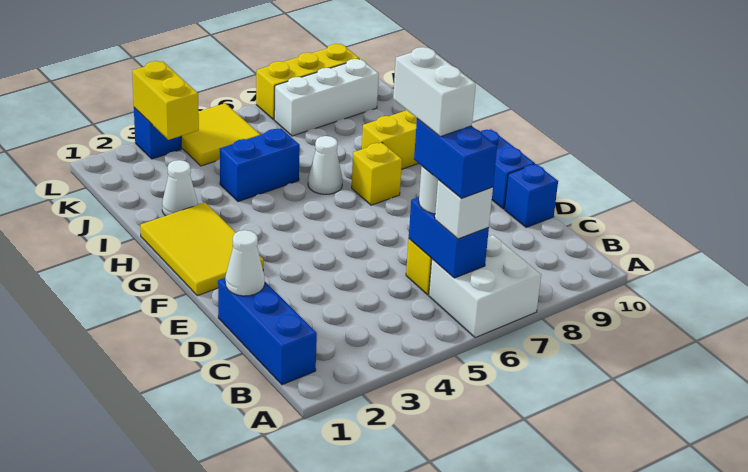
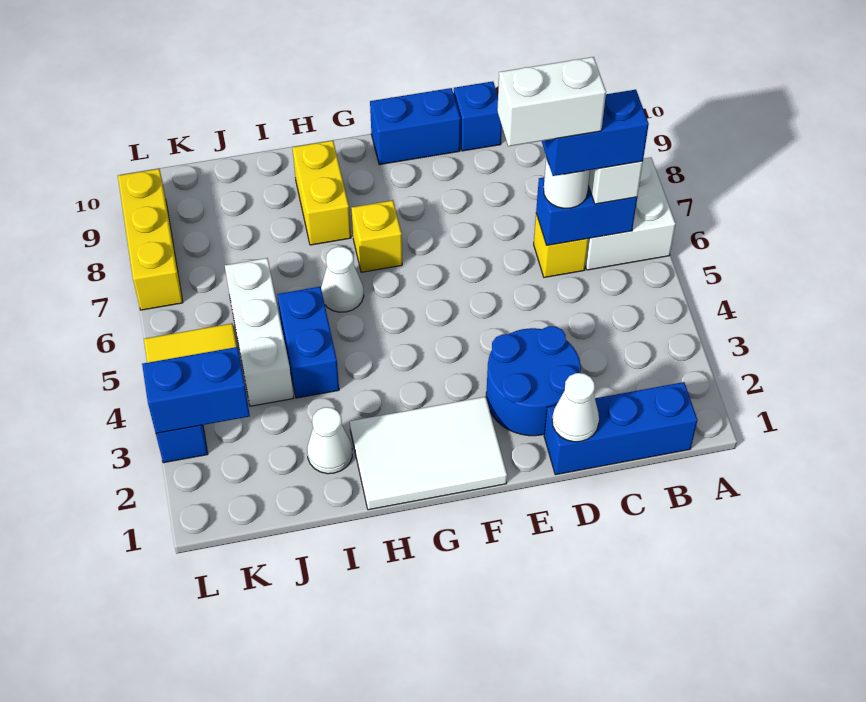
none -> blue round brick D2:E3 level 1
yellow tile F1:H2 level 1 -> white tile F1:H2 level 1
yellow brick K3:L3 level 2 -> blue brick K3:L3 level 2
white brick K7:K9 level 1 -> white brick J4:J6 level 1

